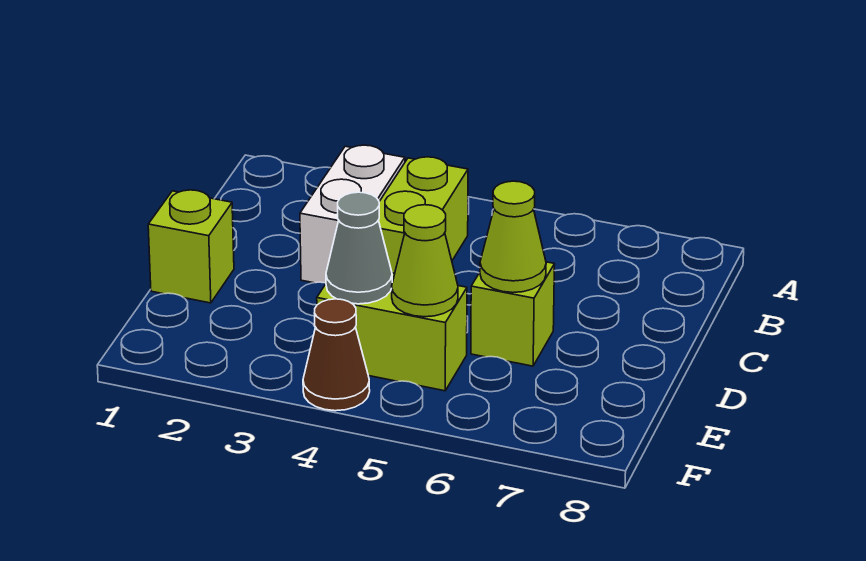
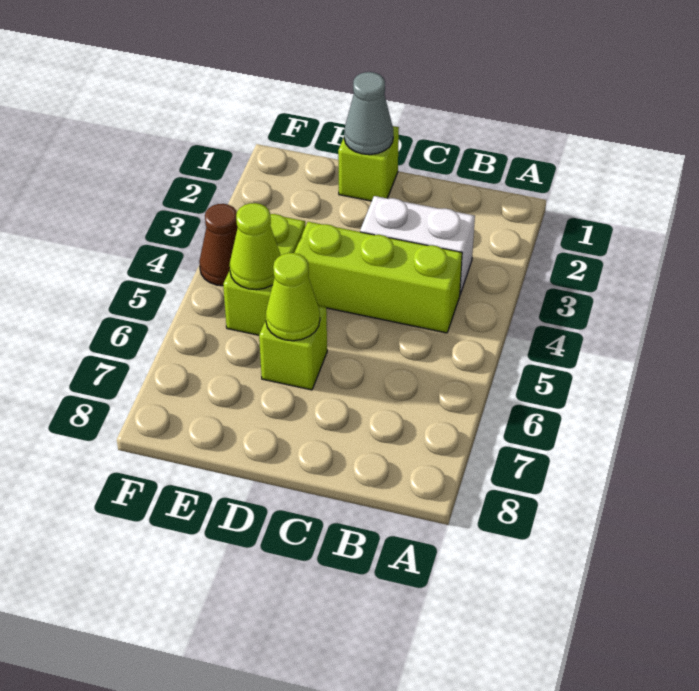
lime brick B4:C4 level 1 -> lime brick B4:D4 level 1
grey cone E4 level 2 -> grey cone D1 level 2

